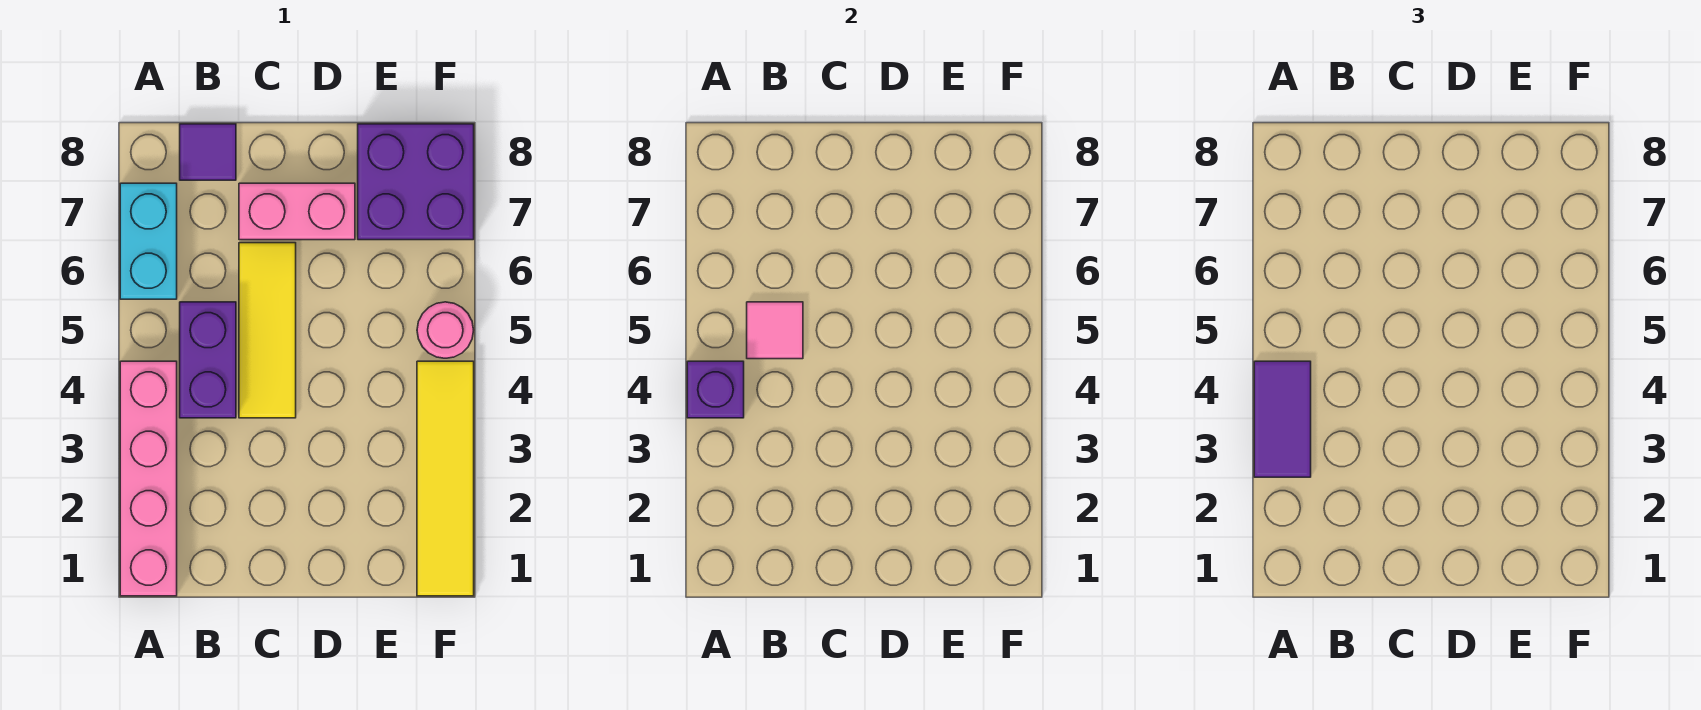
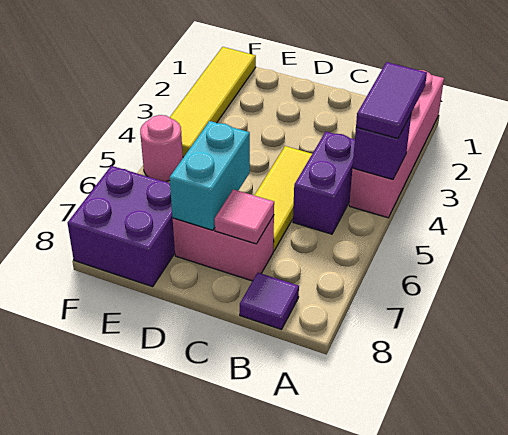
cyan brick A6:A7 level 1 -> cyan brick D6:D7 level 2
pink tile B5 level 2 -> pink tile C7 level 2

